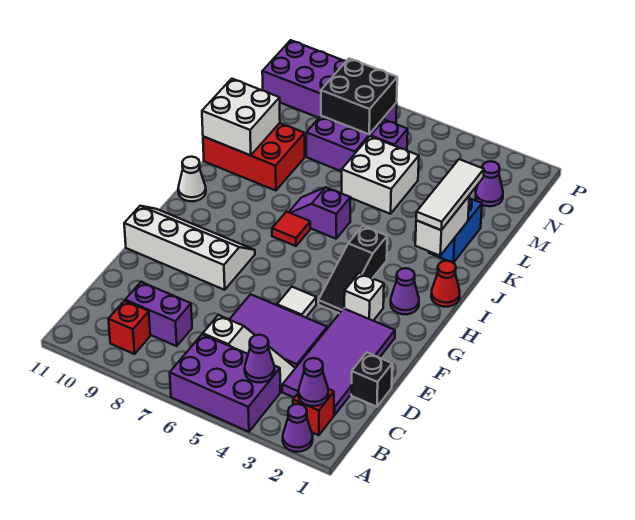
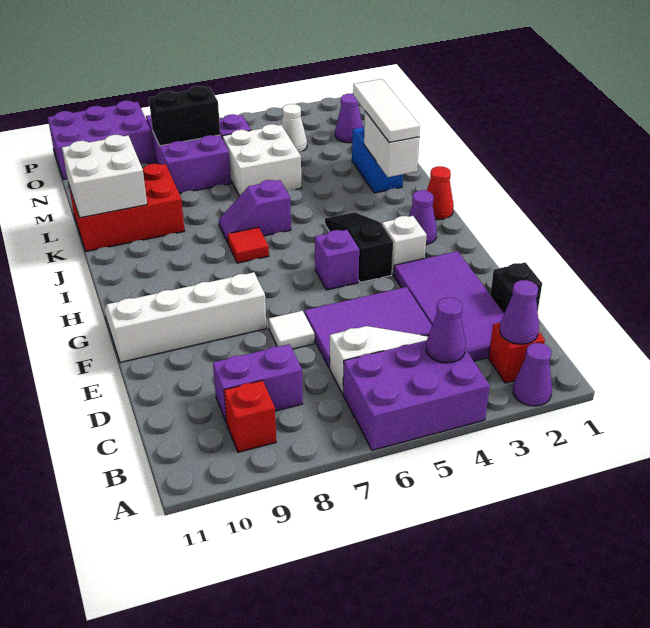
white tile F5 level 1 -> white tile E7 level 1
black slope G4:I4 level 1 top I -> black slope G4:I4 level 1 top G
none -> purple brick G5 level 1
white cone I11 level 1 -> white cone N4 level 1
black brick N7:O8 level 2 -> black brick N7:N8 level 2

